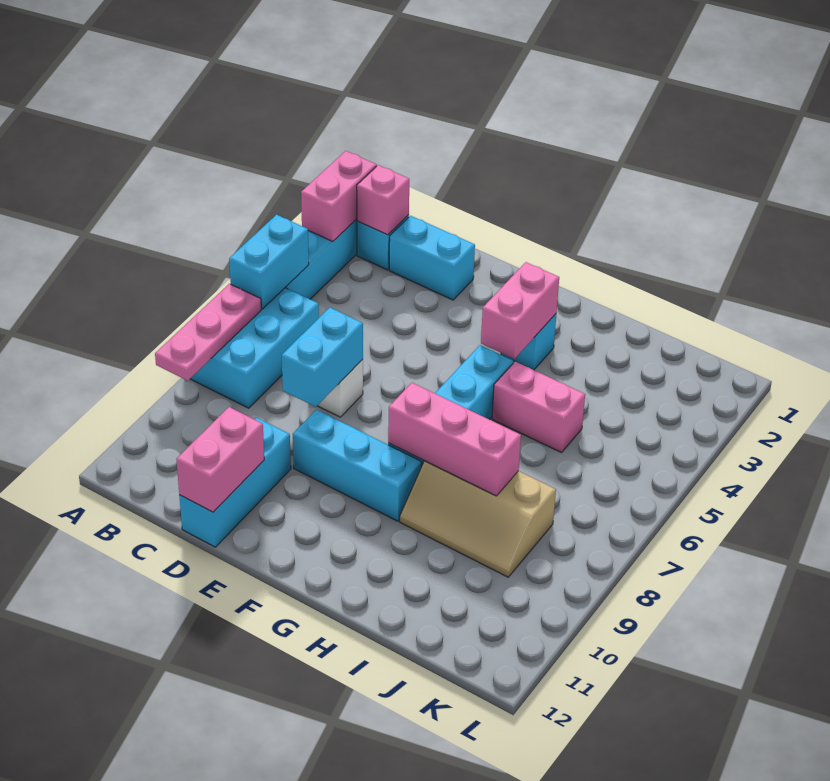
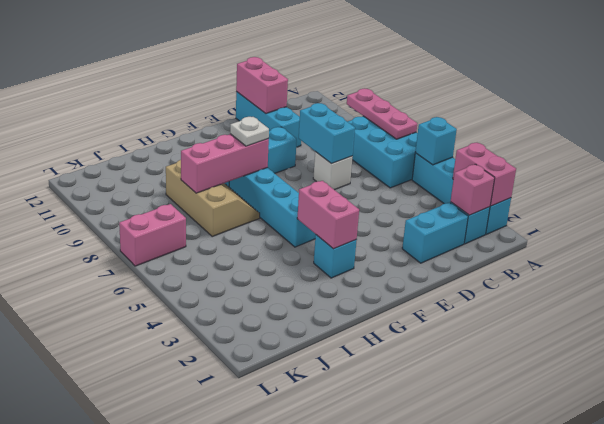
cyan brick A5:A6 level 2 -> cyan brick A5 level 2
none -> white plate G8 level 3
pink brick H5:I5 level 1 -> pink brick K7:L7 level 1
tan slope H8:J9 level 1 top 8 -> tan slope H7:I9 level 1 top I

